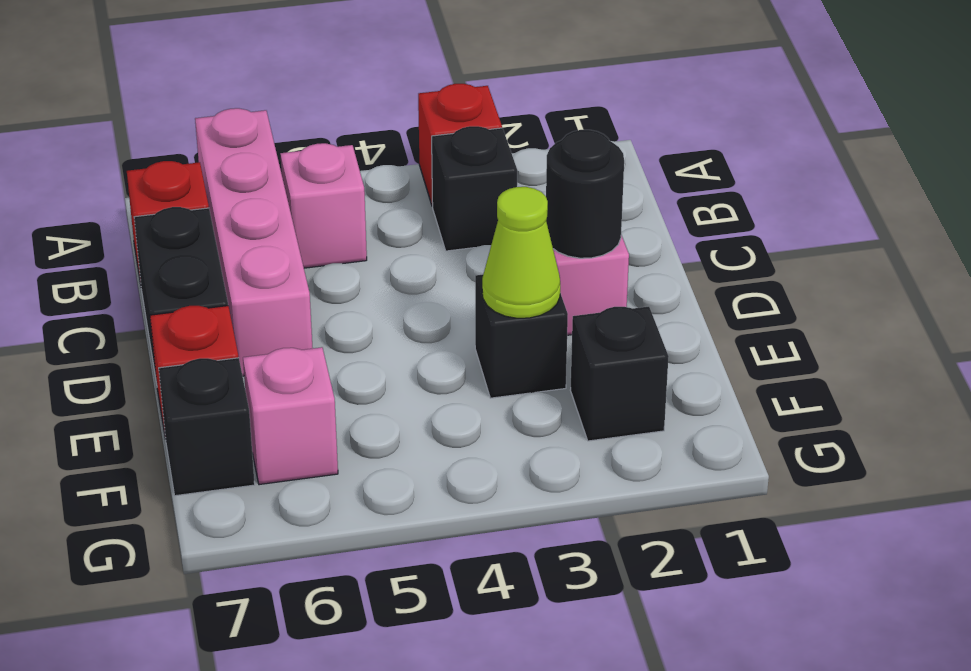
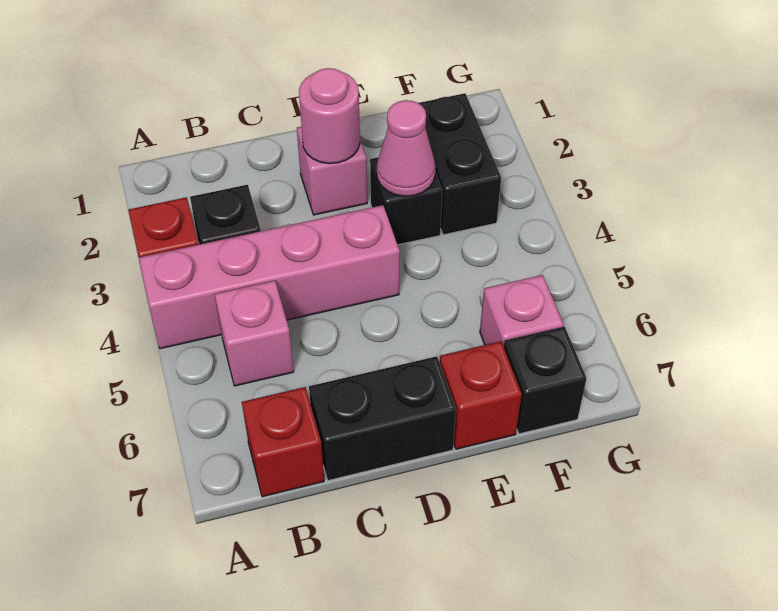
pink brick A6:D6 level 1 -> pink brick A4:D4 level 1
black round brick D2 level 2 -> pink round brick D2 level 2
lime cone E3 level 2 -> pink cone E3 level 2
black brick F2 level 1 -> black brick F2:F3 level 1

